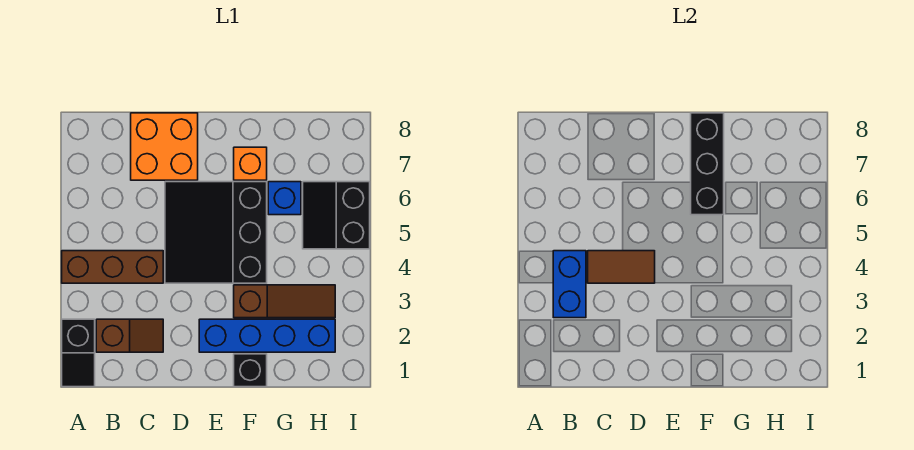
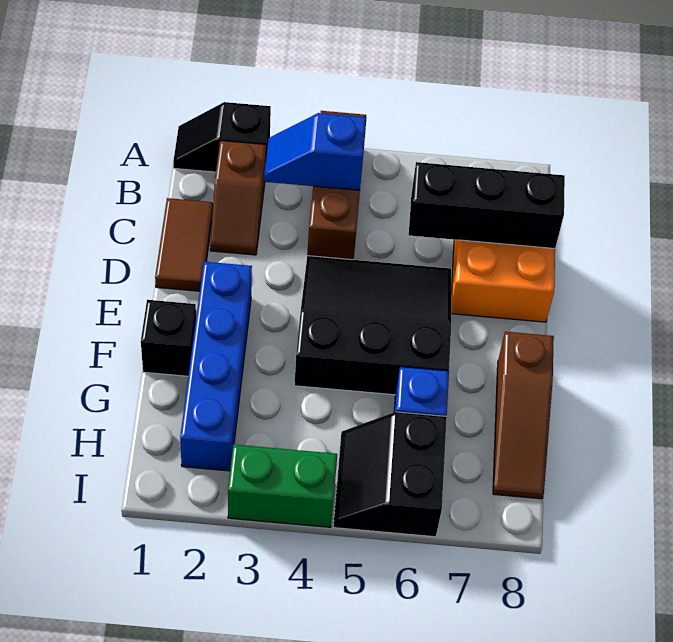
blue brick B3:B4 level 2 -> blue slope B3:B4 level 2 top 4
brown tile C4:D4 level 2 -> brown tile C1:D1 level 1
brown slope F3:H3 level 1 top F -> brown slope F8:H8 level 1 top F
black brick F6:F8 level 2 -> black brick C6:C8 level 2
orange brick F7 level 1 -> none
black slope H5:I6 level 1 top I -> black slope H5:I6 level 1 top 6
none -> green brick I3:I4 level 1

